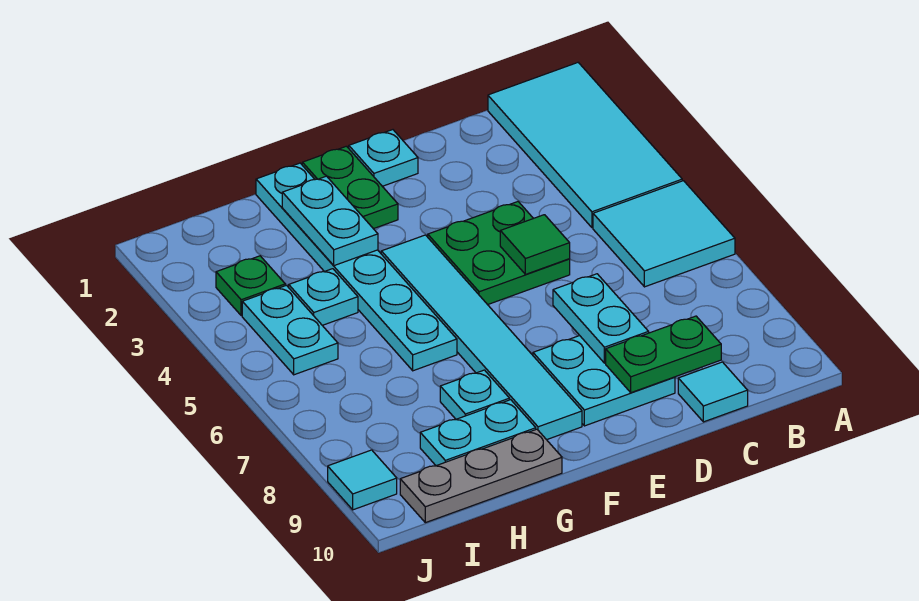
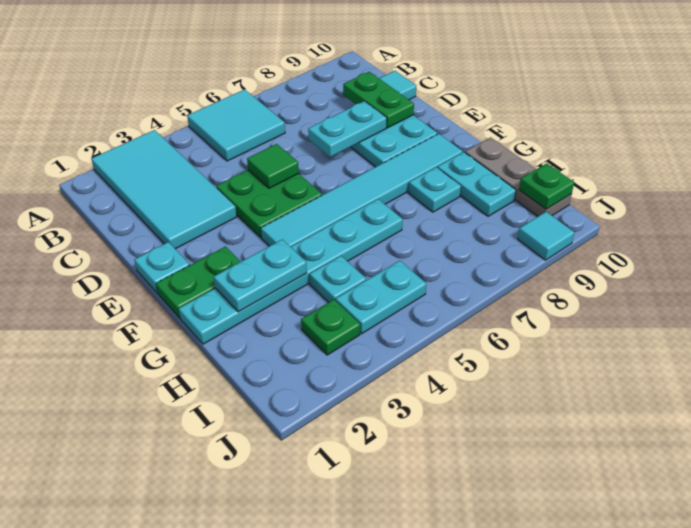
cyan tile A1:B4 level 1 -> cyan tile A2:D3 level 1
none -> green plate I10 level 2

